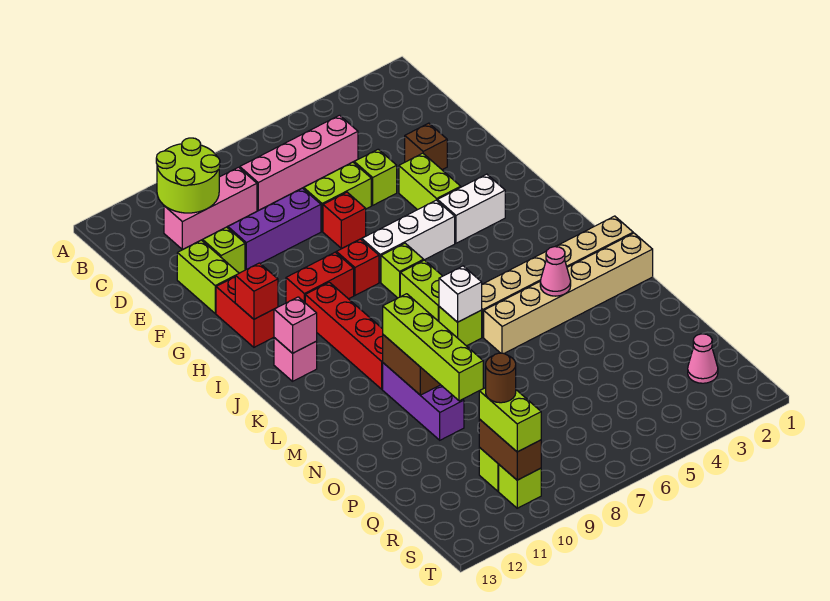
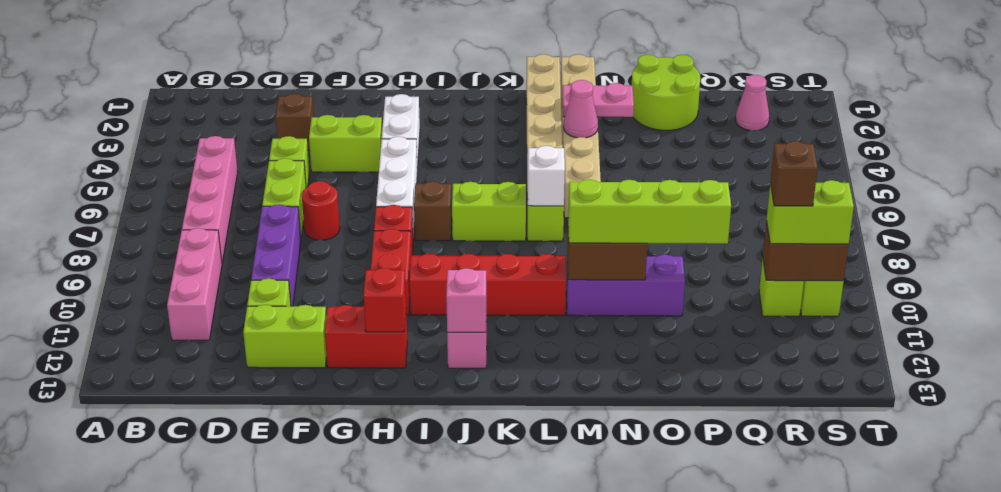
lime round brick B10:C11 level 2 -> lime round brick O1:P2 level 1
red brick F7 level 1 -> red round brick F7 level 1
lime brick I7 level 1 -> brown brick I7 level 1
none -> pink plate M3:N3 level 2
brown round brick R10 level 4 -> brown brick R10 level 4

